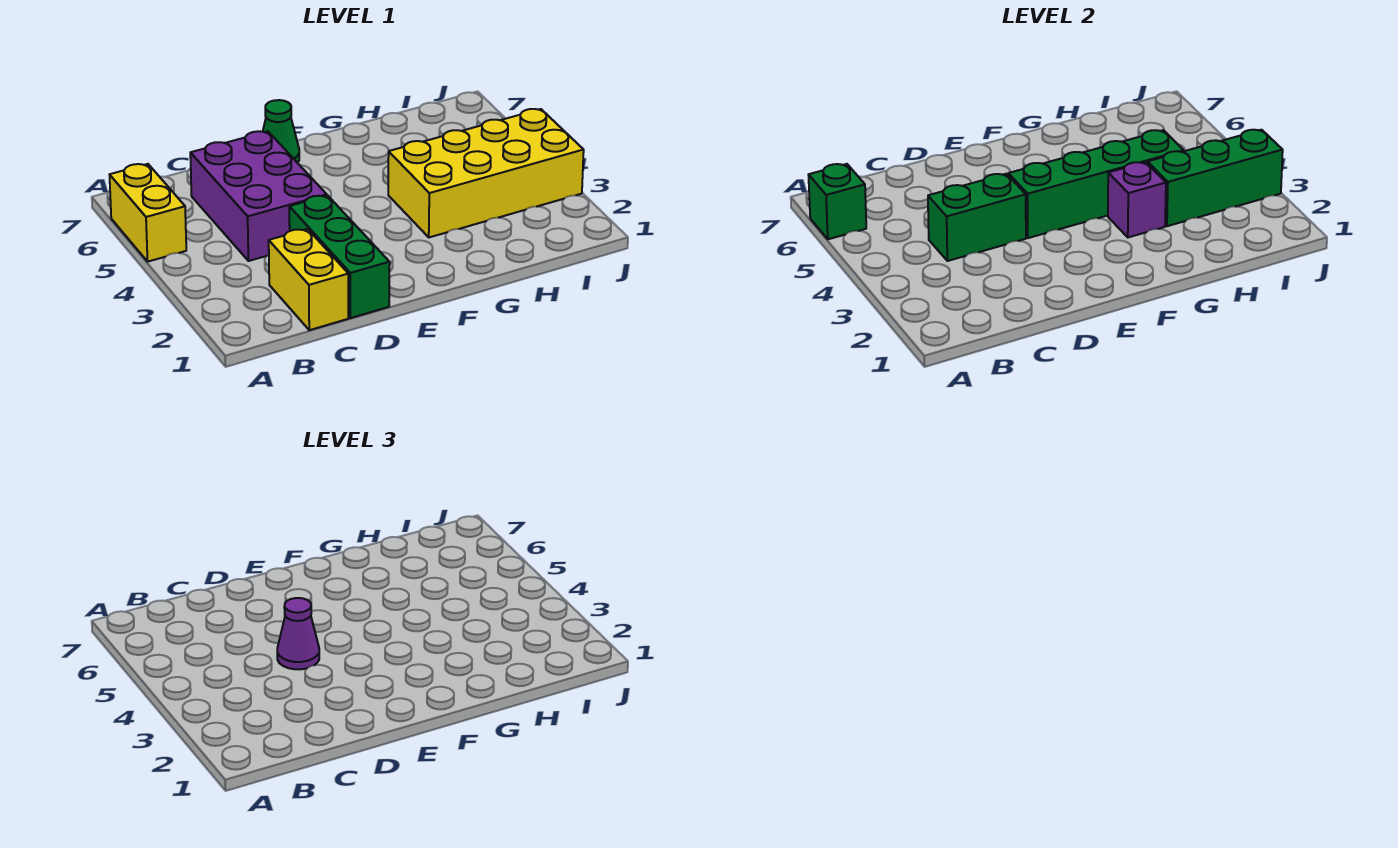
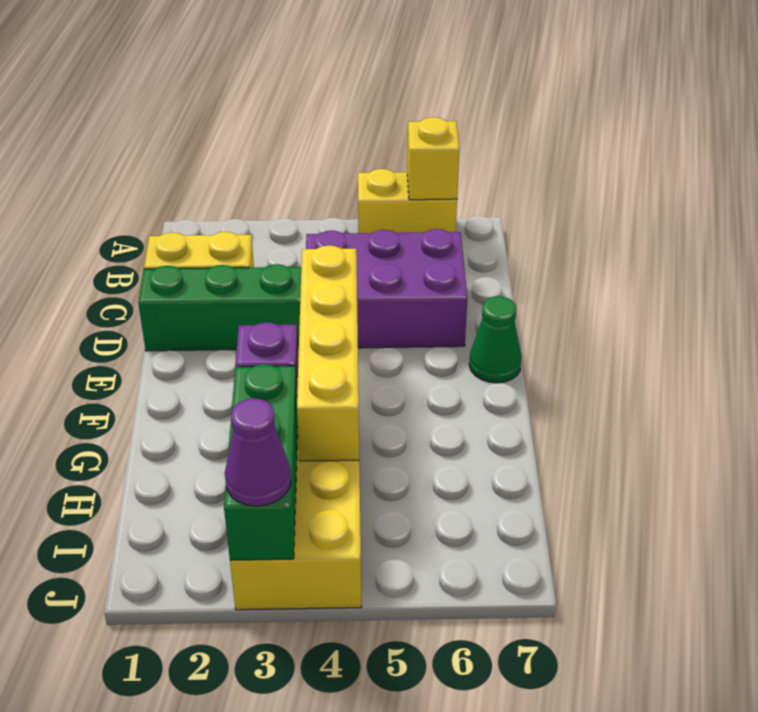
green brick A6 level 2 -> yellow brick A6 level 2
green brick C4:D4 level 2 -> none
purple cone D4 level 3 -> purple cone J3 level 3
green brick E4:H4 level 2 -> yellow brick E4:H4 level 2

